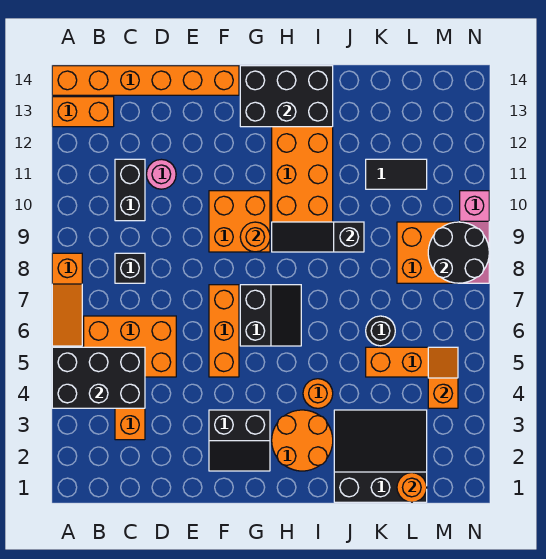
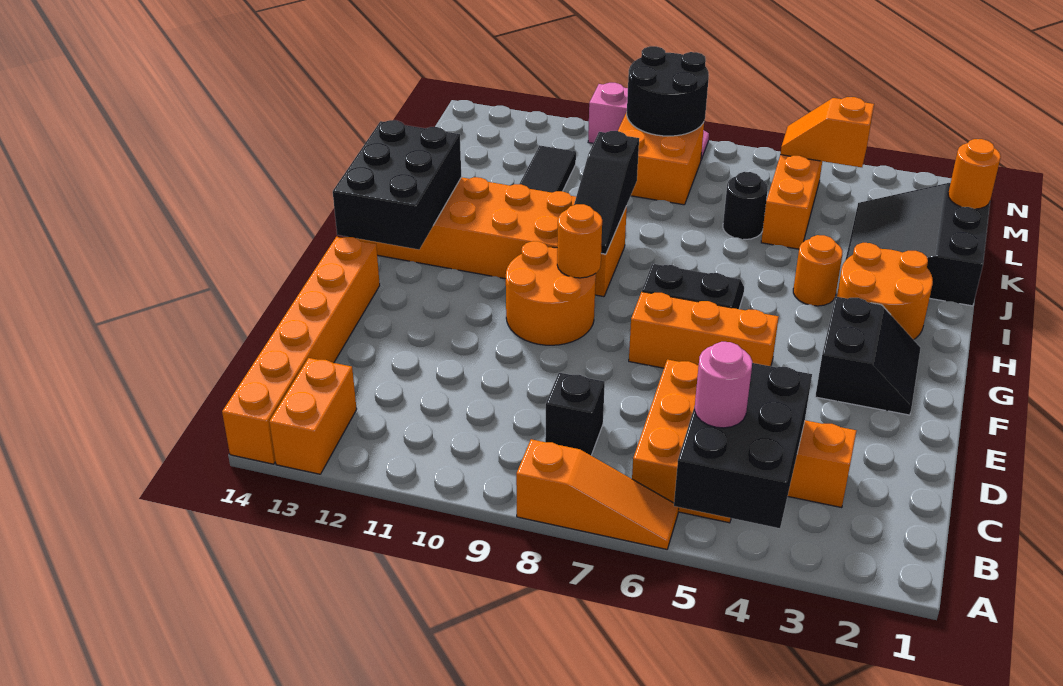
black brick C10:C11 level 1 -> none
pink round brick D11 level 1 -> pink round brick B5 level 3
orange brick F9:G10 level 1 -> orange round brick F9:G10 level 1

